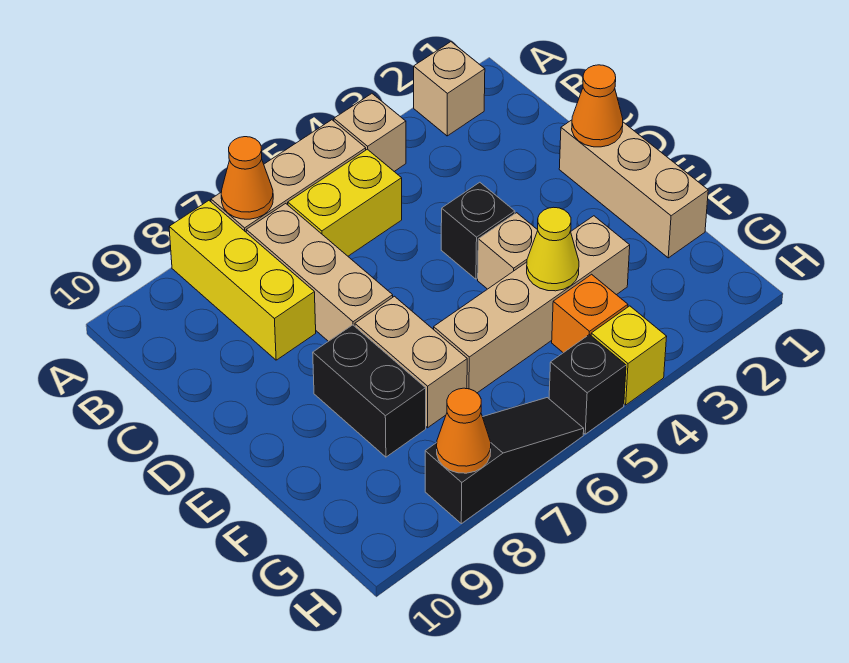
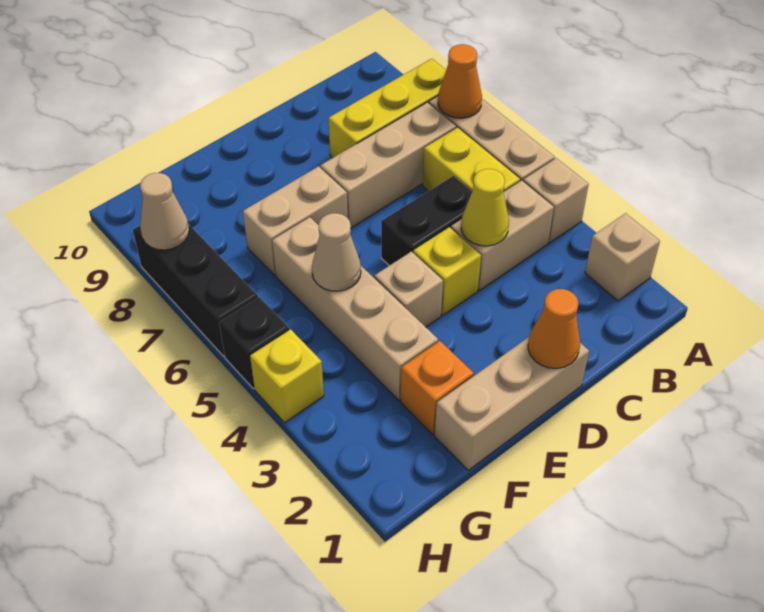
none -> tan brick B4:C4 level 1
black brick D4 level 1 -> yellow brick D4 level 1
black brick E8:F8 level 1 -> black brick C5:D5 level 1
yellow cone F4 level 2 -> yellow cone C4 level 2
none -> tan cone F5 level 2
orange brick G4 level 1 -> orange brick F2 level 1
black slope H6:H8 level 1 top 8 -> black brick H6:H8 level 1
orange cone H8 level 2 -> tan cone H8 level 2

